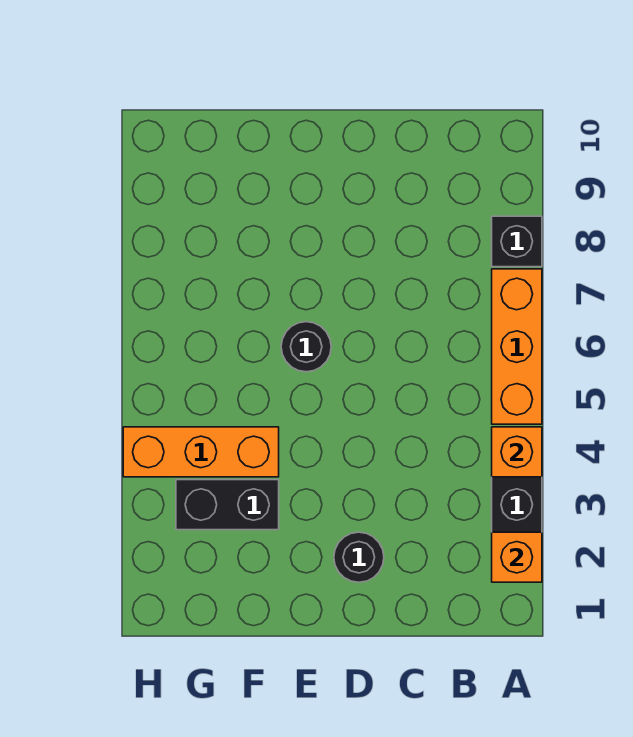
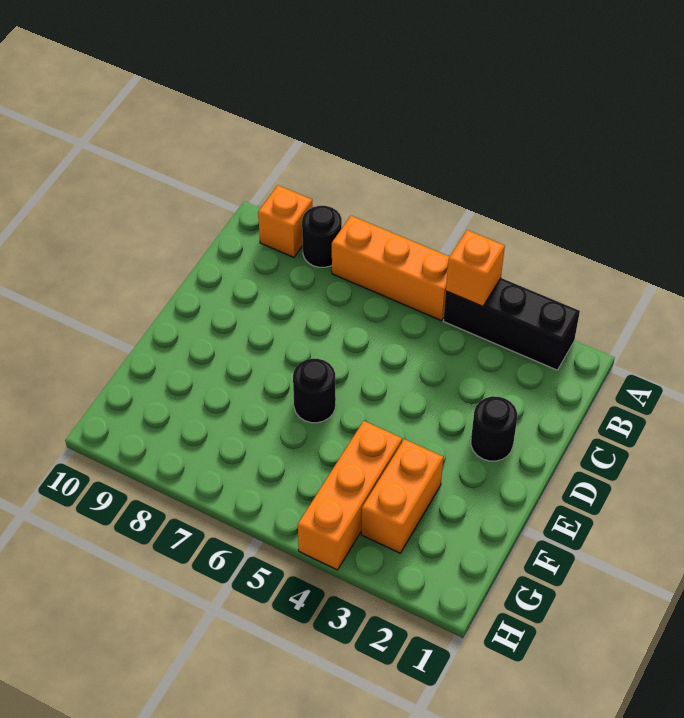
orange brick A2 level 2 -> orange brick A9 level 1
black brick A8 level 1 -> black round brick A8 level 1
black brick F3:G3 level 1 -> orange brick F3:G3 level 1

